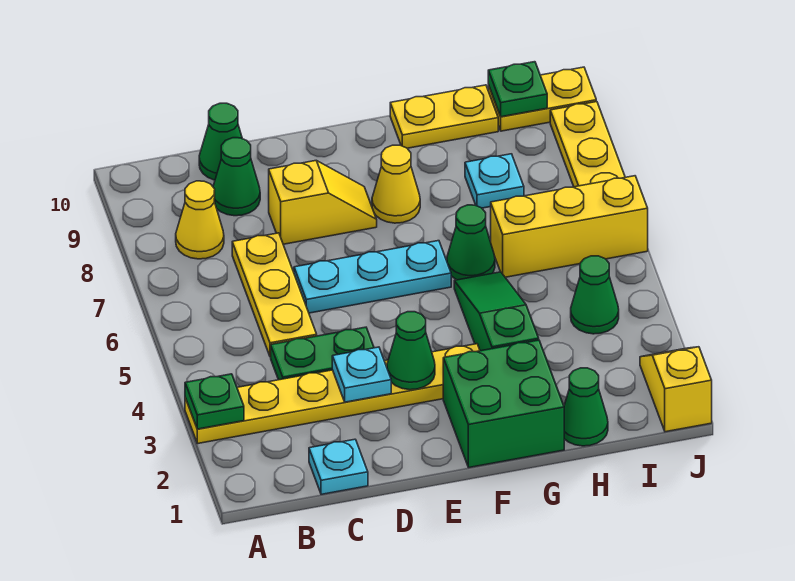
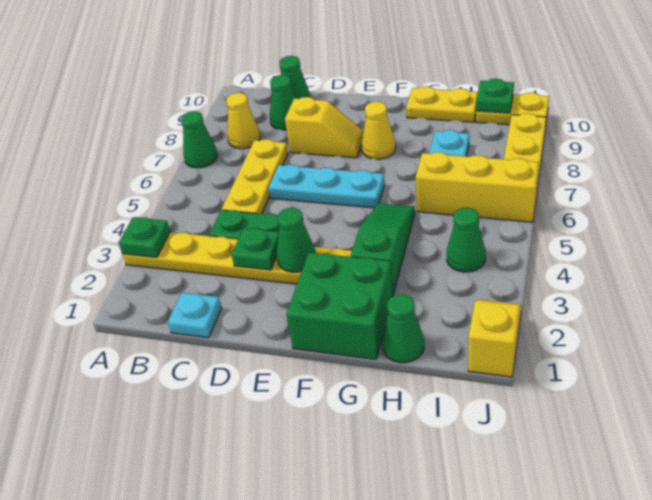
cyan plate D3 level 2 -> green plate D3 level 2
green cone G6 level 1 -> green cone A7 level 1

